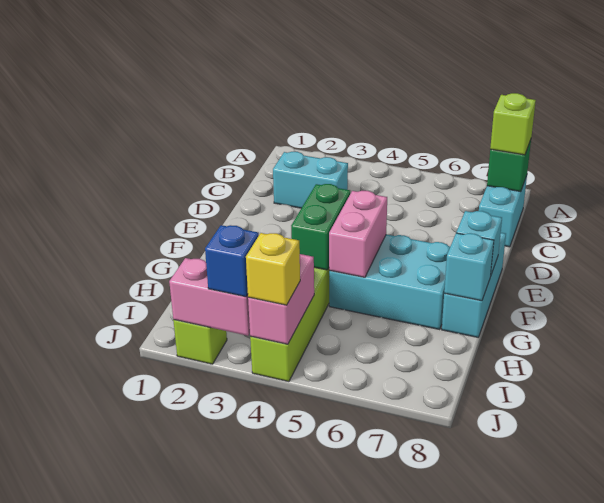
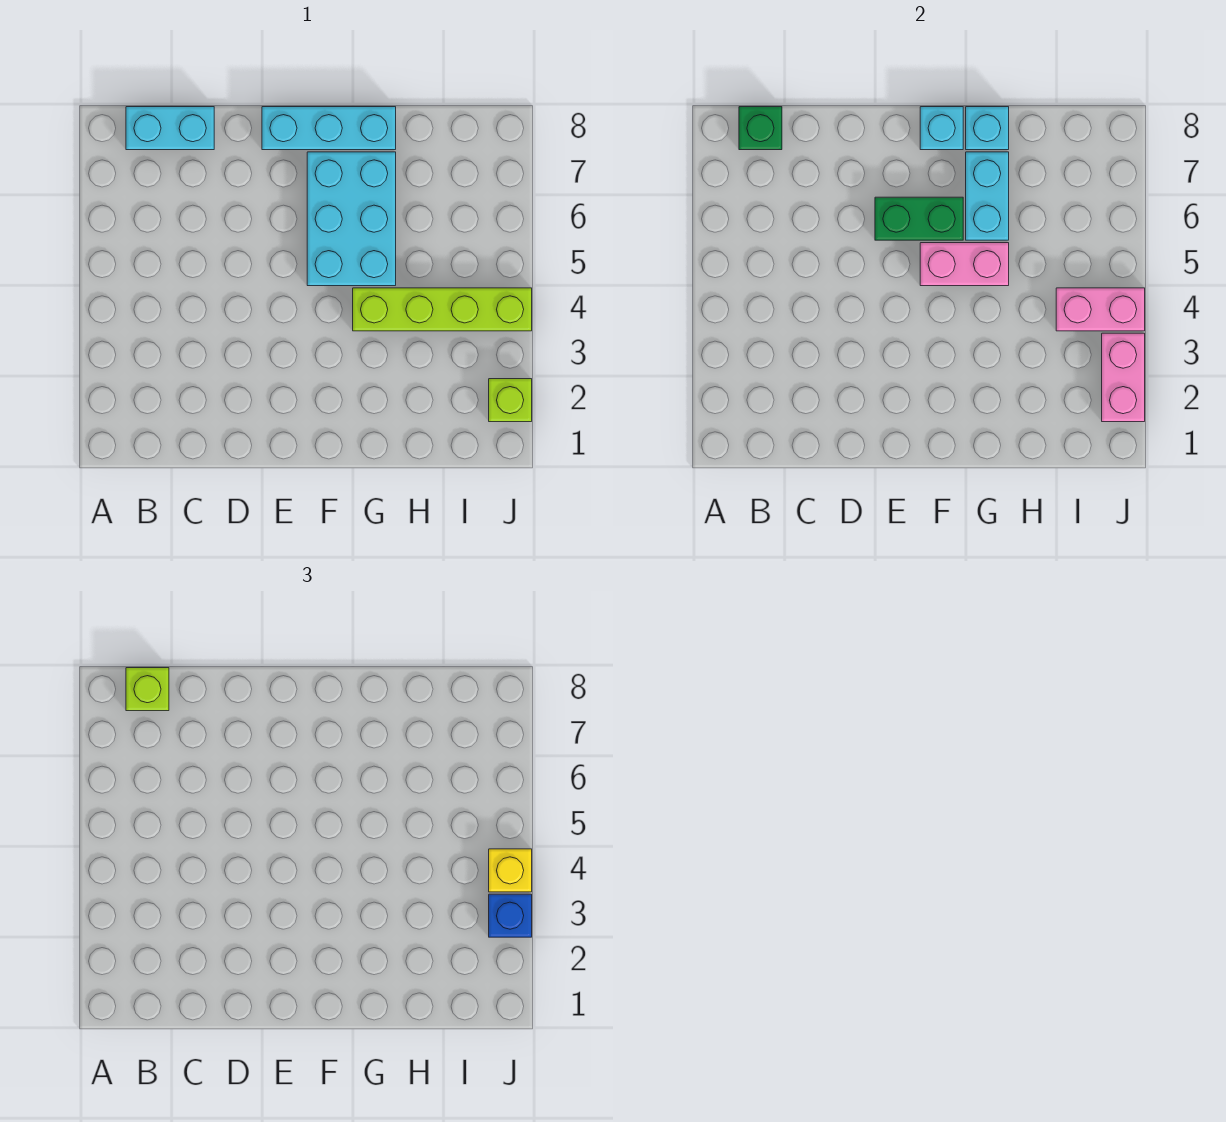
cyan brick C2:C3 level 1 -> cyan brick G6:G7 level 2
green brick F4:G4 level 2 -> green brick E6:F6 level 2

